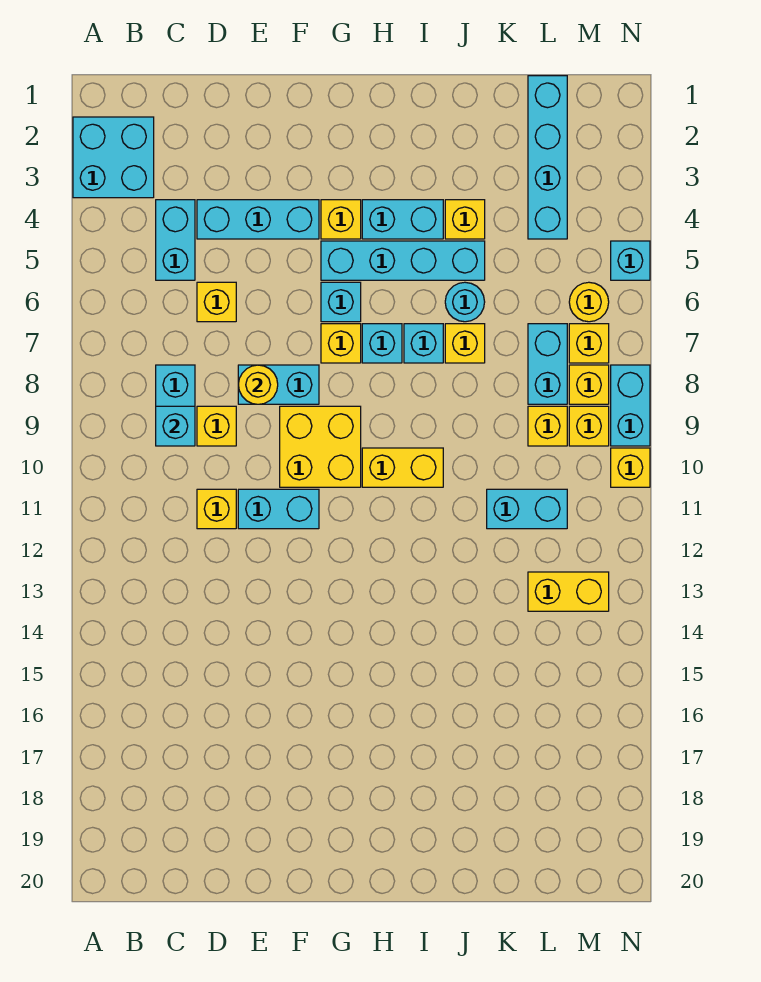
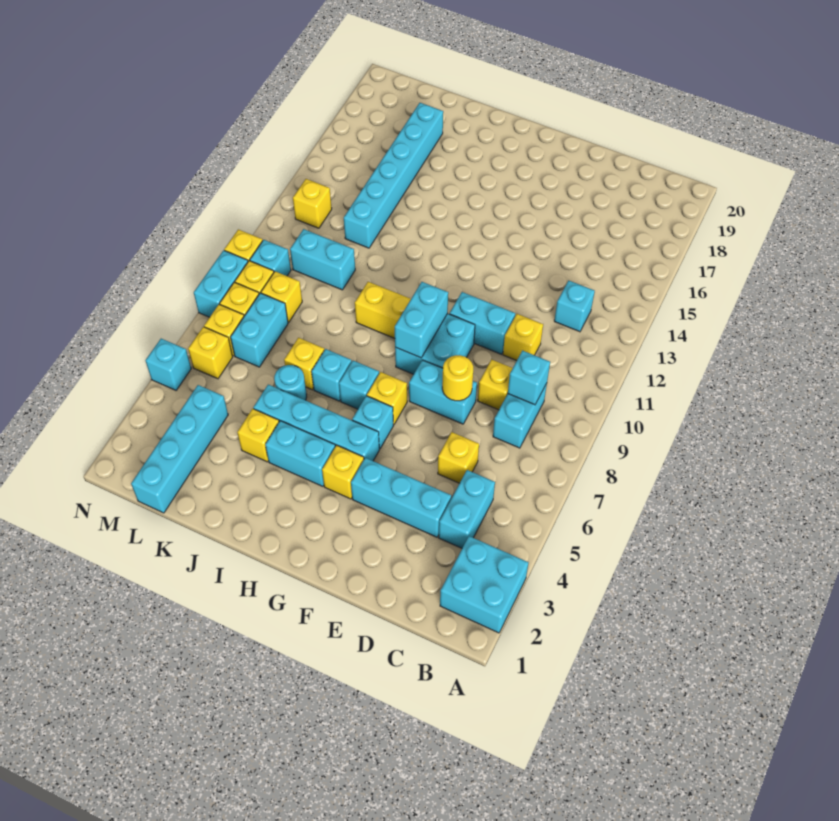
none -> cyan brick C13 level 1
yellow brick F9:G10 level 1 -> cyan brick F9:G10 level 1
none -> cyan brick G9:G10 level 2
none -> cyan brick K13:K18 level 1
yellow brick L13:M13 level 1 -> yellow brick M13 level 1
yellow round brick M6 level 1 -> yellow brick M6 level 1
none -> cyan brick M10 level 1

